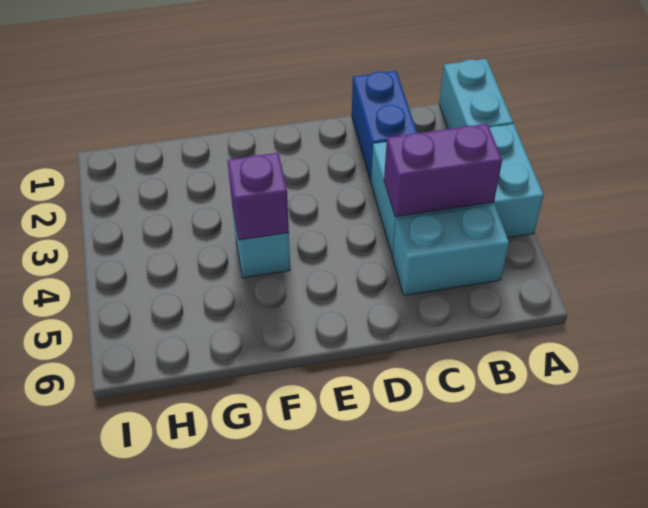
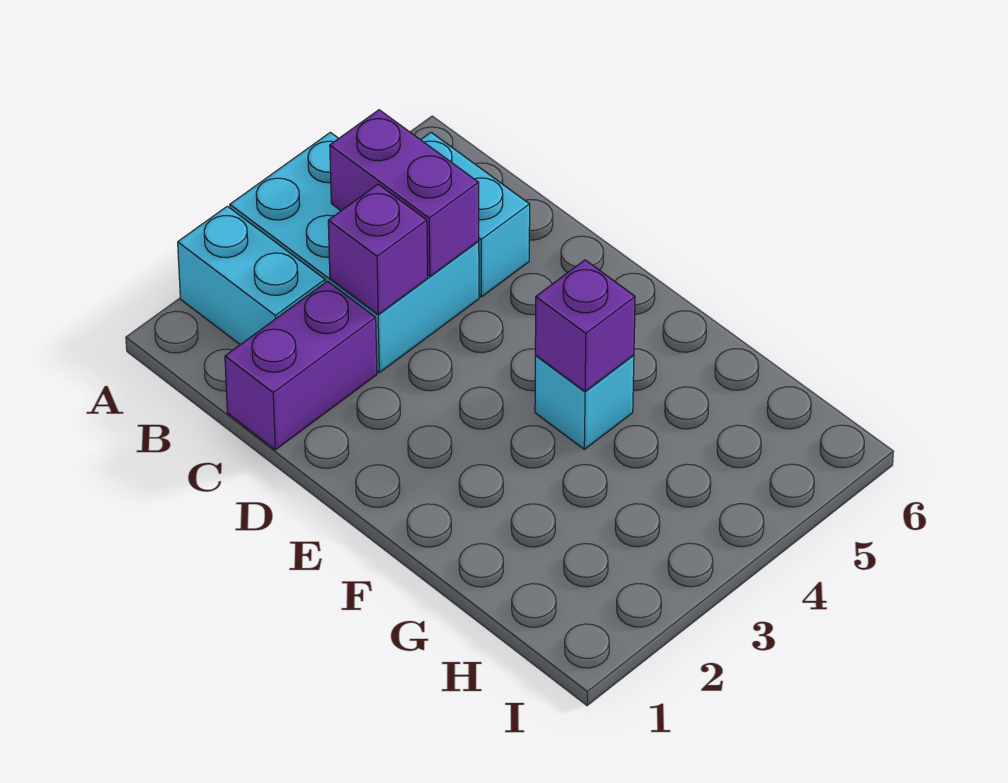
cyan brick A1:A2 level 1 -> cyan brick A2:B2 level 1
blue brick C1:C2 level 1 -> purple brick C1:C2 level 1
none -> purple brick C3 level 2

